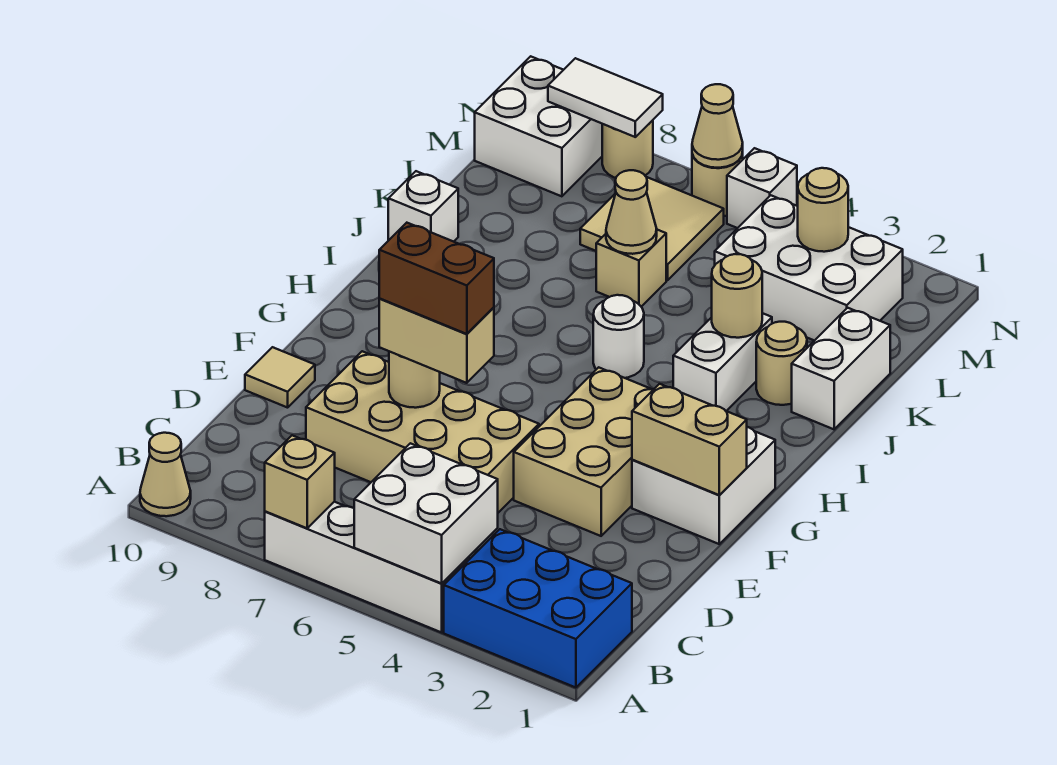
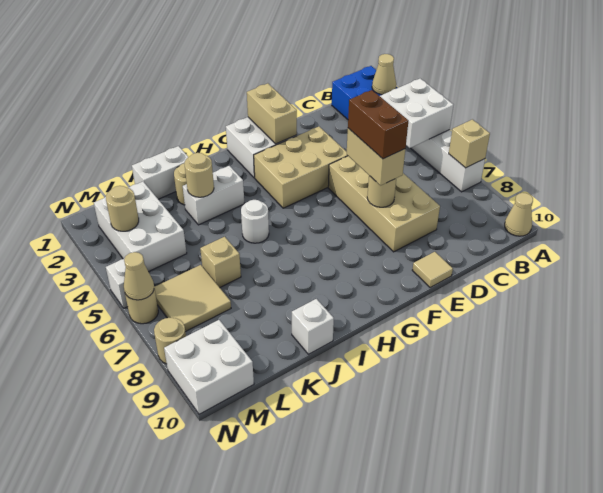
tan cone K6 level 2 -> tan cone A2 level 2
white tile N8:N9 level 2 -> none

